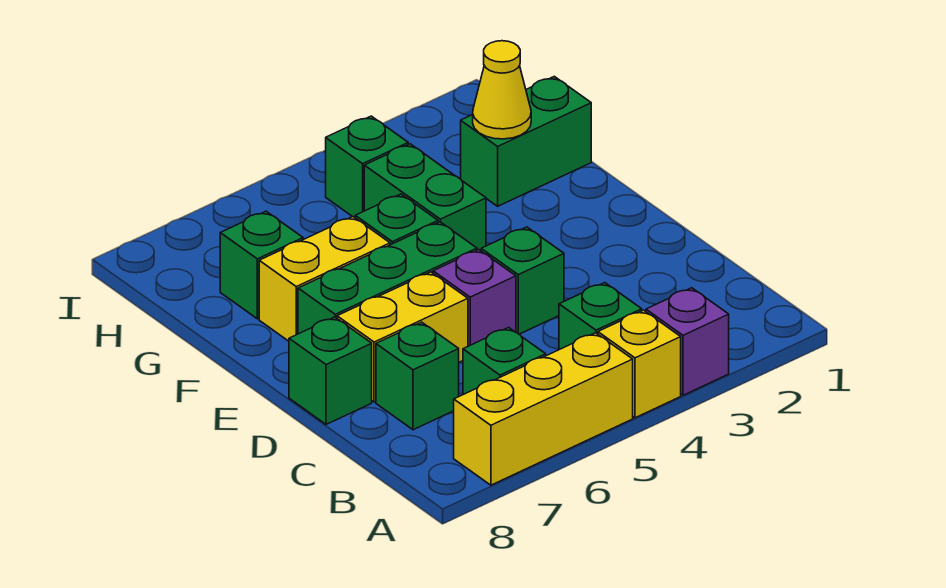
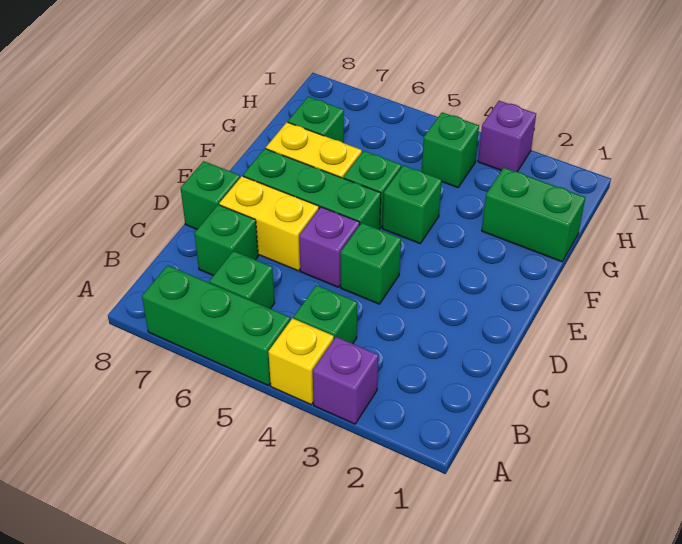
yellow brick A5:A7 level 1 -> green brick A5:A7 level 1
green brick F4:G4 level 1 -> green brick F4 level 1
yellow cone G2 level 2 -> none
none -> purple brick I3 level 1

